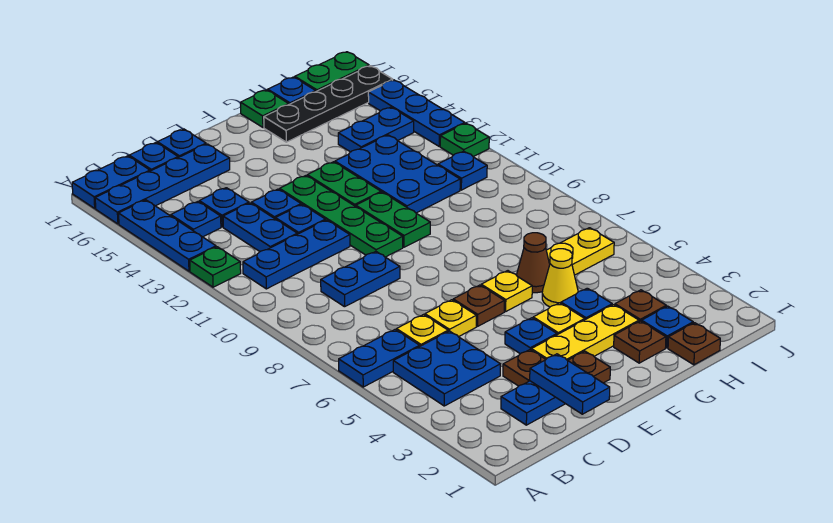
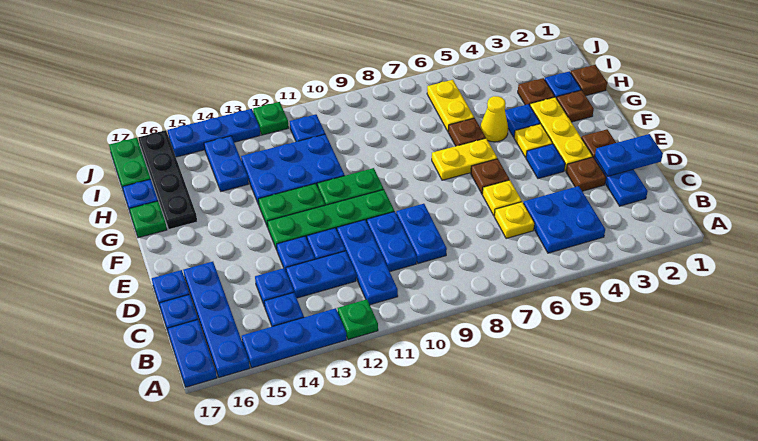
blue plate A6:B6 level 1 -> blue plate C10:D10 level 1
yellow plate F6 level 1 -> yellow plate F6:F7 level 1
brown cone G6 level 1 -> brown plate G6 level 1

